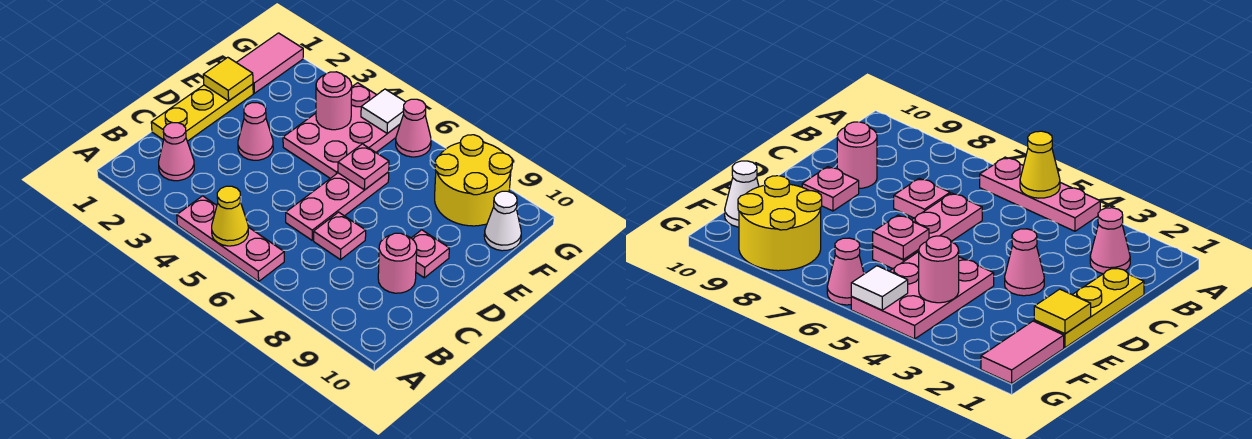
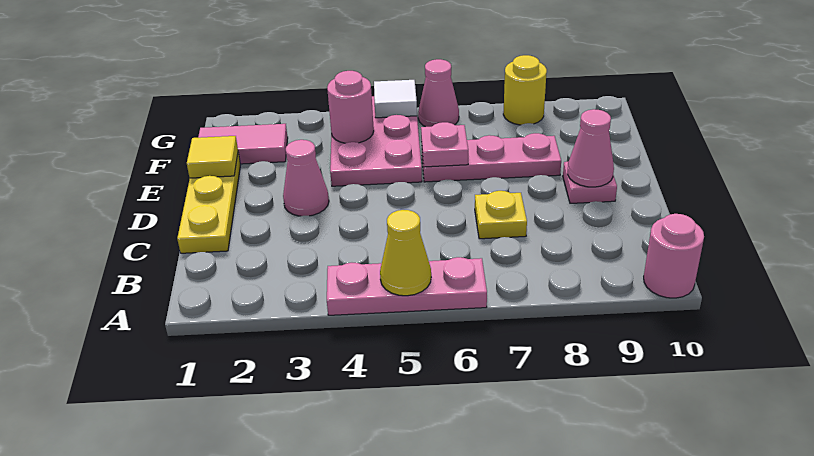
pink cone B2 level 1 -> pink cone D9 level 2
pink plate C6:E6 level 1 -> pink plate E6:E8 level 1
pink plate C7 level 1 -> yellow plate C7 level 1
pink round brick C9 level 1 -> pink round brick A10 level 1
pink tile F1:G1 level 1 -> pink tile F1:F2 level 1
yellow round brick F8:G9 level 1 -> yellow round brick G8 level 1
white cone F10 level 1 -> none

